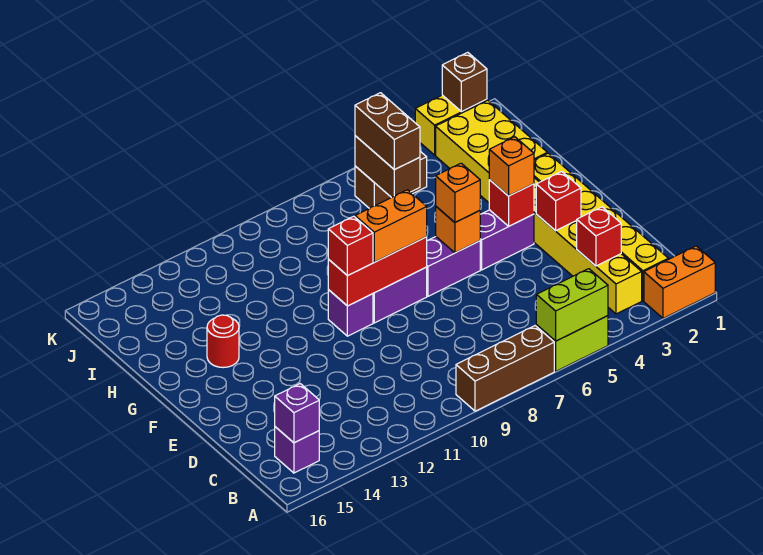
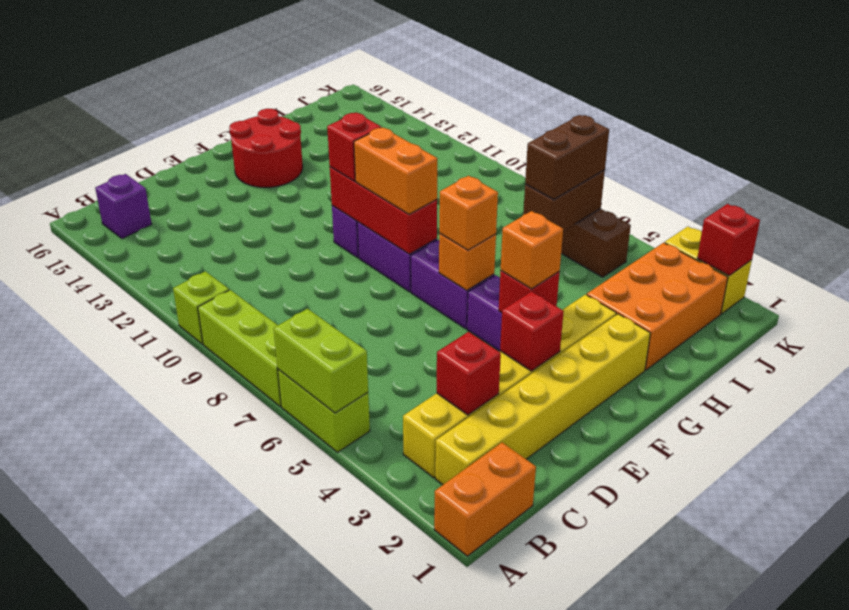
orange brick A1:A2 level 1 -> orange brick A1:B1 level 1
brown brick A7:A9 level 1 -> lime brick A7:A9 level 1
none -> lime brick A10 level 1
purple brick B15 level 2 -> none
red round brick G14 level 1 -> red round brick F14:G15 level 1
yellow brick H2:J3 level 1 -> orange brick H2:J3 level 1
brown brick K2 level 2 -> red brick K2 level 2

